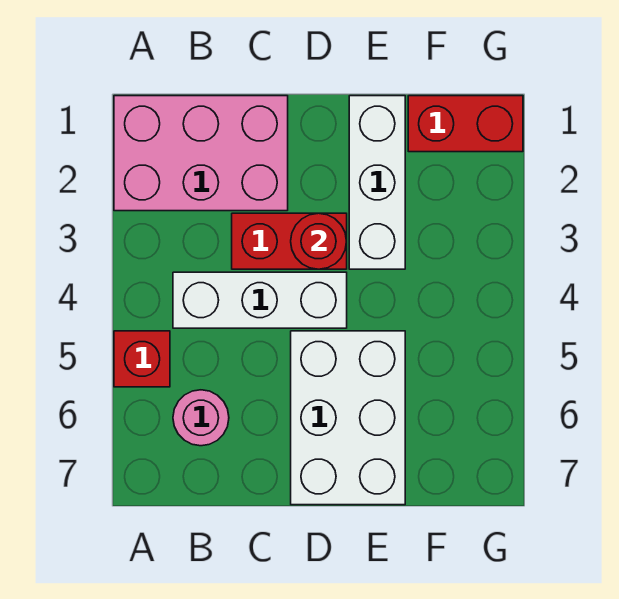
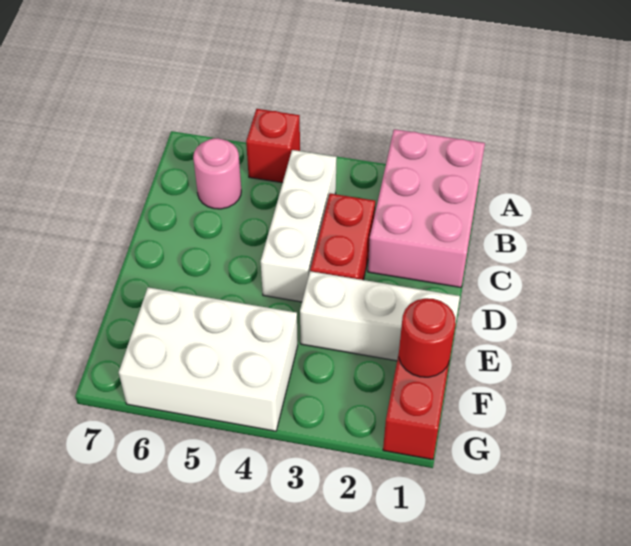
red round brick D3 level 2 -> red round brick F1 level 2
white brick D5:E7 level 1 -> white brick F4:G6 level 1

